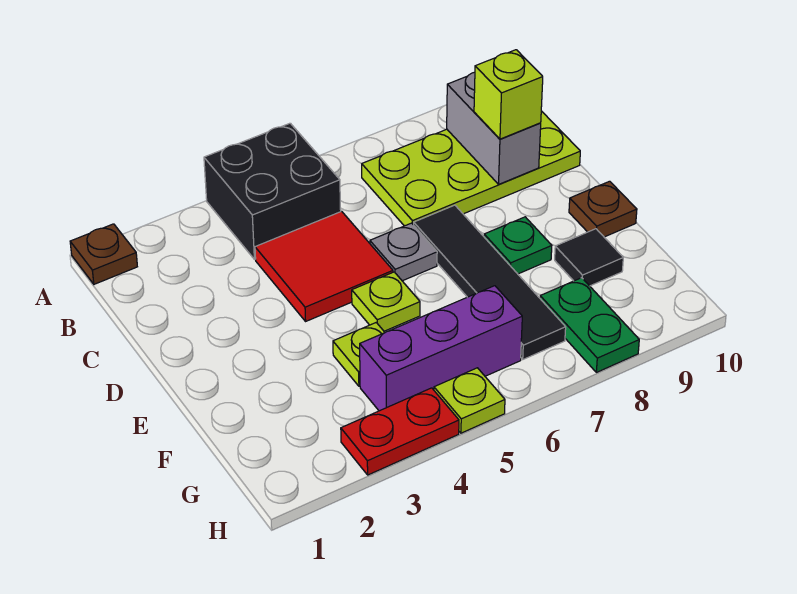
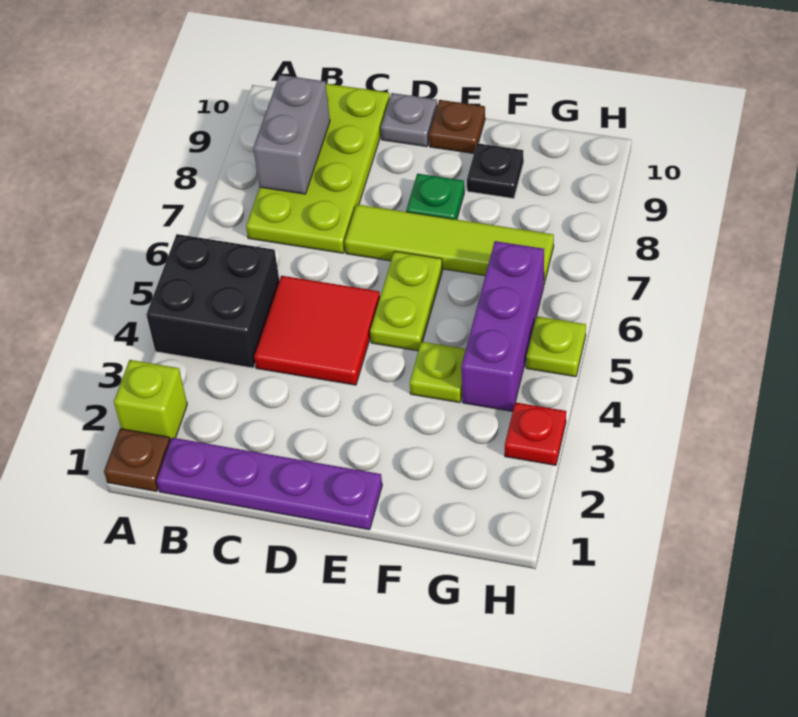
none -> purple plate B1:E1 level 1
grey brick B9:C9 level 2 -> grey brick B8:B9 level 2
lime brick C9 level 3 -> lime brick A2 level 1
grey plate D6 level 1 -> grey plate D10 level 1
black tile D7:G7 level 1 -> lime tile D7:G7 level 1
lime plate E5 level 1 -> lime plate E5:E6 level 1
black tile F9 level 1 -> black plate F9 level 1
green plate G8:H8 level 1 -> none
red plate H3:H4 level 1 -> red plate H3 level 1

